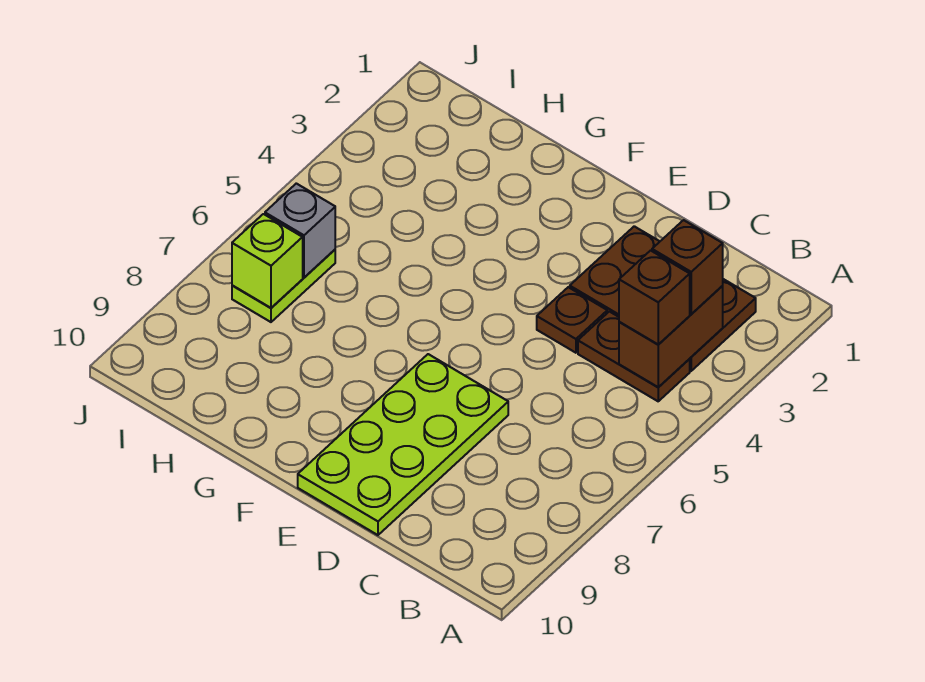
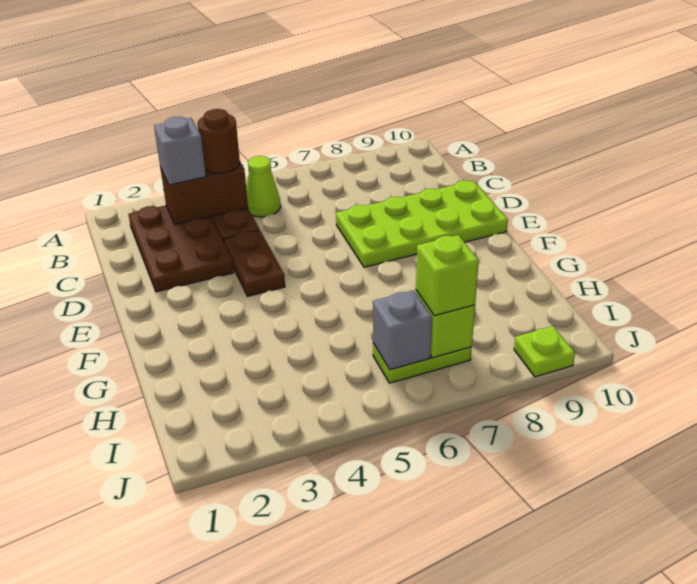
brown brick B3 level 3 -> grey brick B3 level 3
brown brick B4 level 3 -> brown round brick B4 level 3
none -> lime cone B5 level 1
brown plate D4 level 1 -> brown plate D4:E4 level 1
none -> lime brick I7 level 3
none -> lime plate J9 level 1

